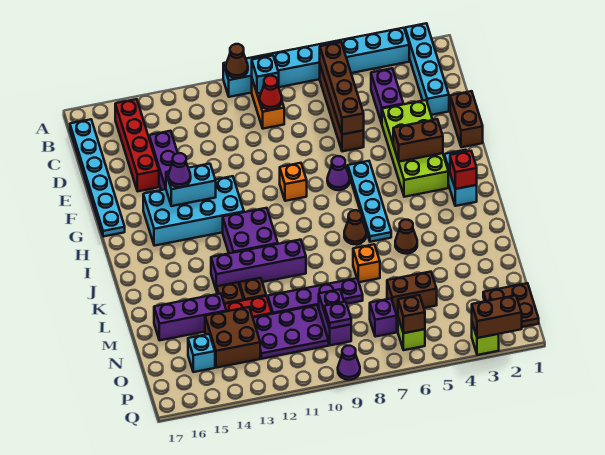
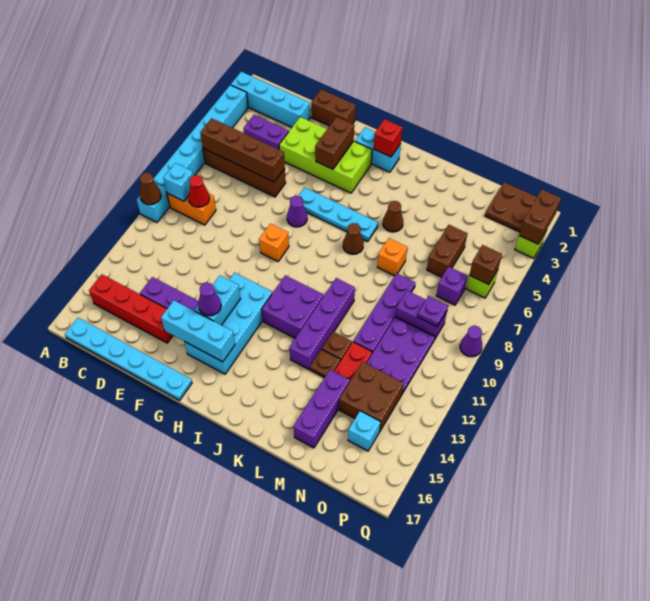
none -> cyan brick F15:H15 level 2

